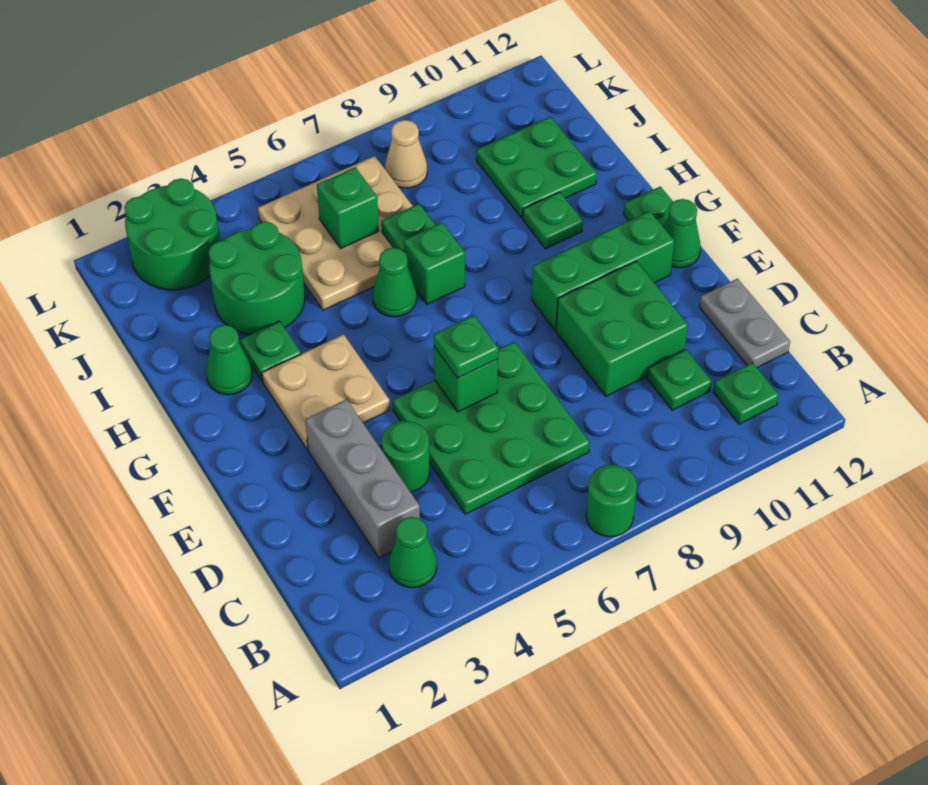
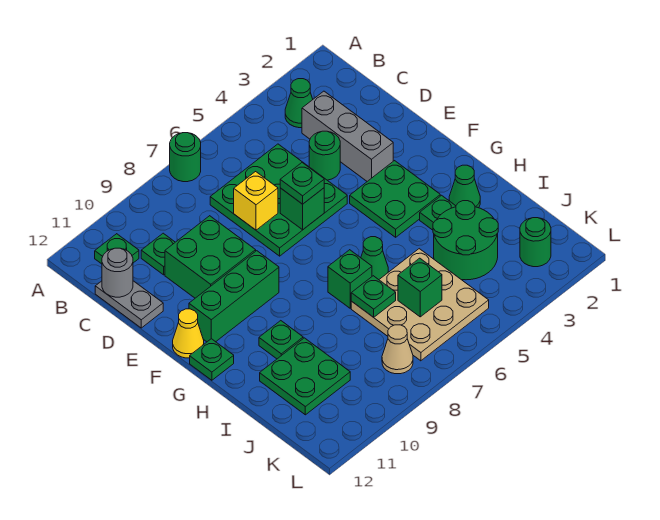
none -> grey round brick C12 level 2
none -> yellow brick D7 level 2
tan plate F3:G4 level 1 -> green plate F3:G4 level 1
green cone F12 level 1 -> yellow cone F12 level 1
green round brick K2:L3 level 1 -> green round brick K2 level 1

